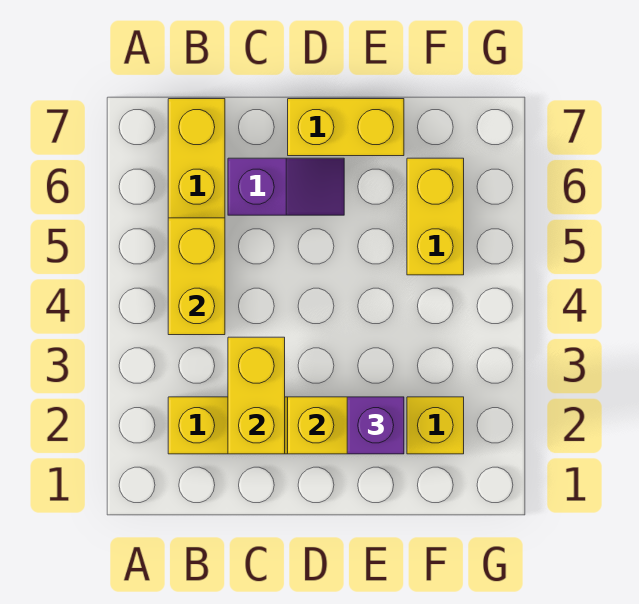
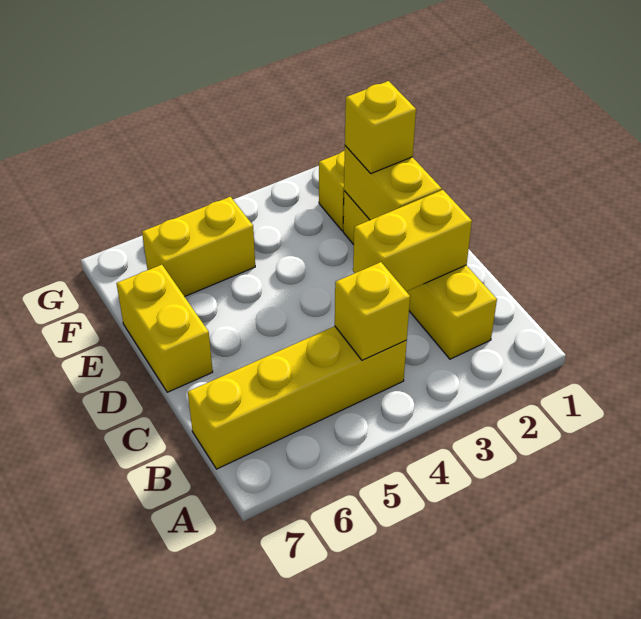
yellow brick B4:B5 level 2 -> yellow brick B4 level 2
purple slope C6:D6 level 1 top C -> none
purple brick E2 level 3 -> yellow brick E2 level 3

